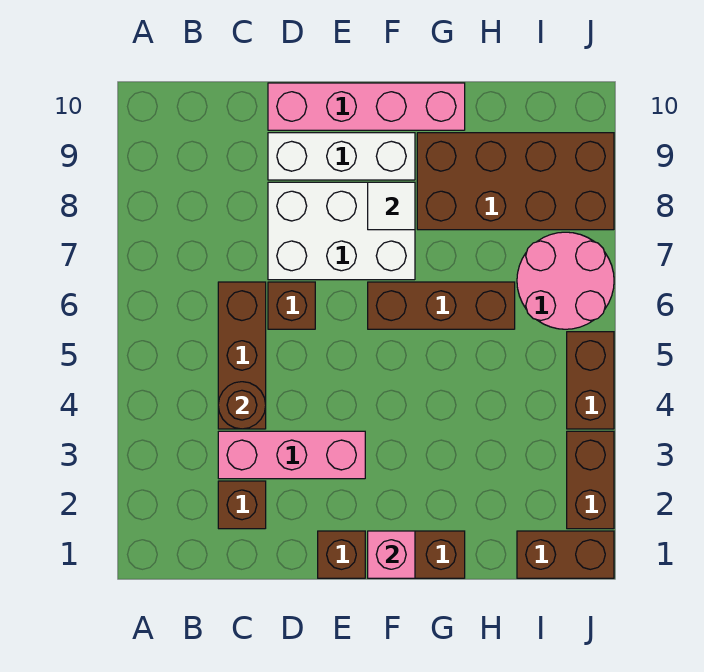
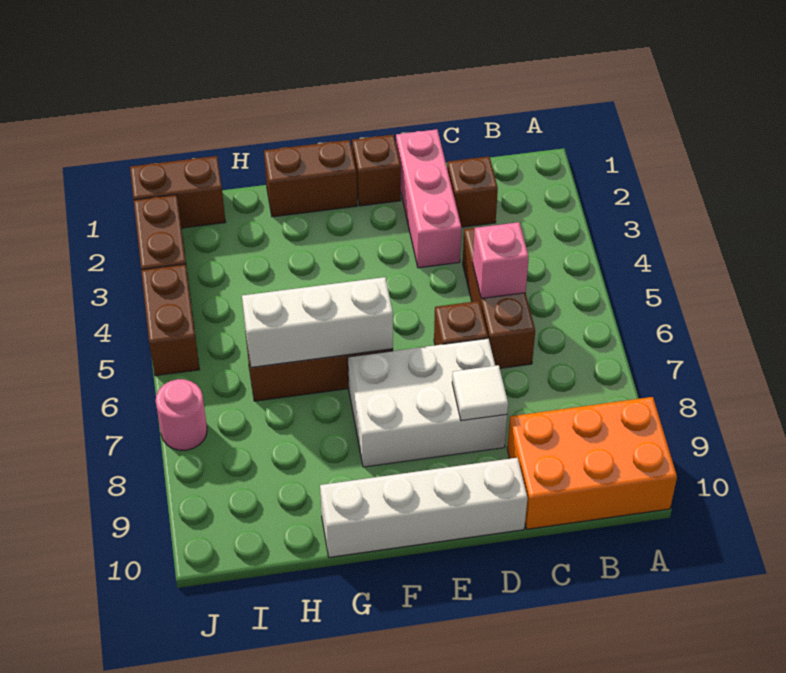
none -> orange brick A9:C10 level 1
pink brick C3:E3 level 1 -> pink brick D1:D3 level 1
brown round brick C4 level 2 -> none
white brick D9:F9 level 1 -> white brick F6:H6 level 2
pink brick D10:G10 level 1 -> white brick D10:G10 level 1
pink brick F1 level 2 -> pink brick C5 level 2
white tile F8 level 2 -> white tile D8 level 2
brown brick G8:J9 level 1 -> none
pink round brick I6:J7 level 1 -> pink round brick J7 level 1

